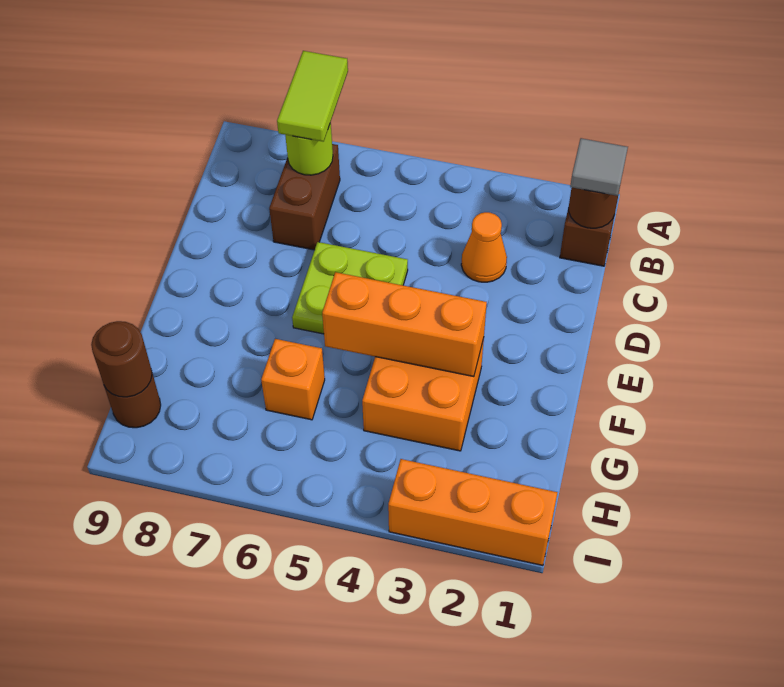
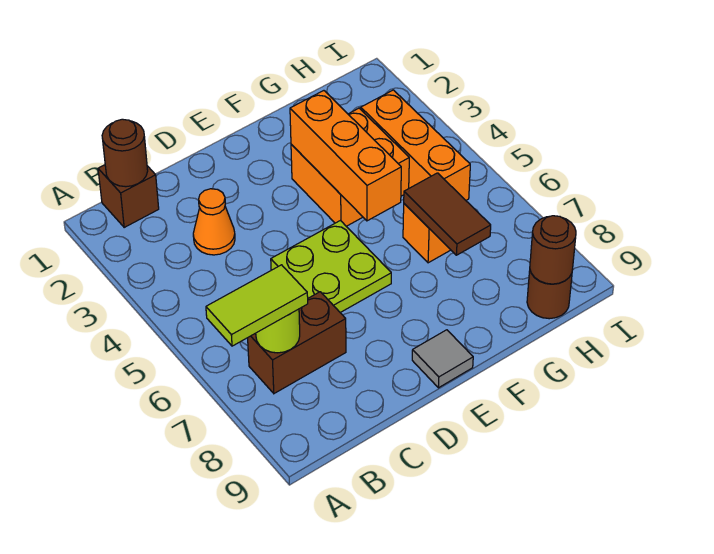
grey tile B1 level 3 -> grey tile E9 level 1
none -> brown tile G6:G7 level 2
orange brick I1:I3 level 1 -> orange brick H3:H5 level 1

